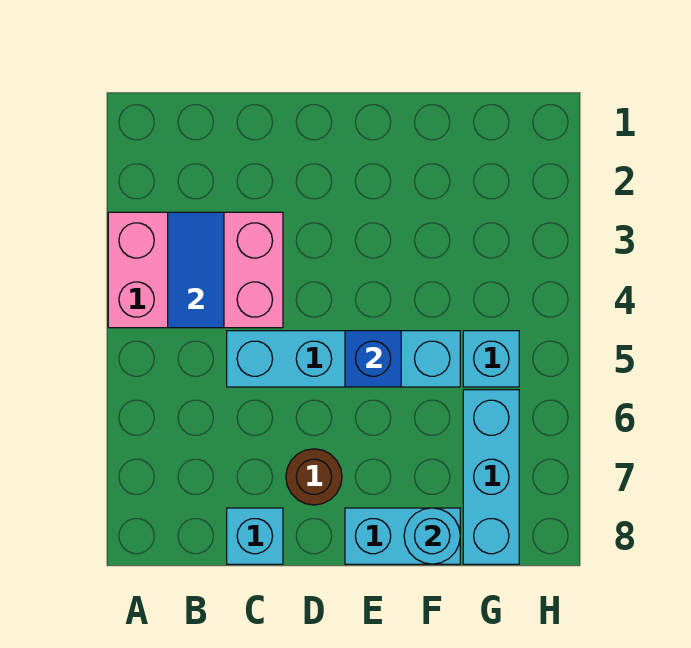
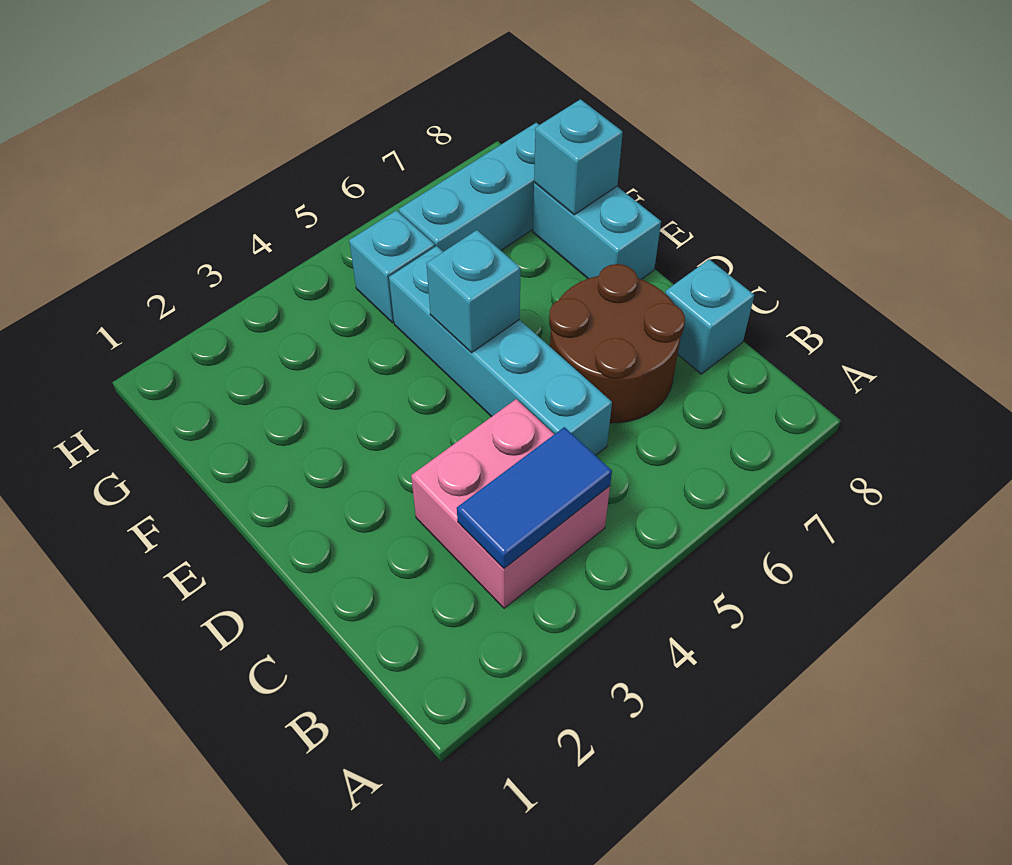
pink brick A3:C4 level 1 -> pink brick B3:C4 level 1
brown round brick D7 level 1 -> brown round brick C6:D7 level 1
blue brick E5 level 2 -> cyan brick E5 level 2
cyan round brick F8 level 2 -> cyan brick F8 level 2

